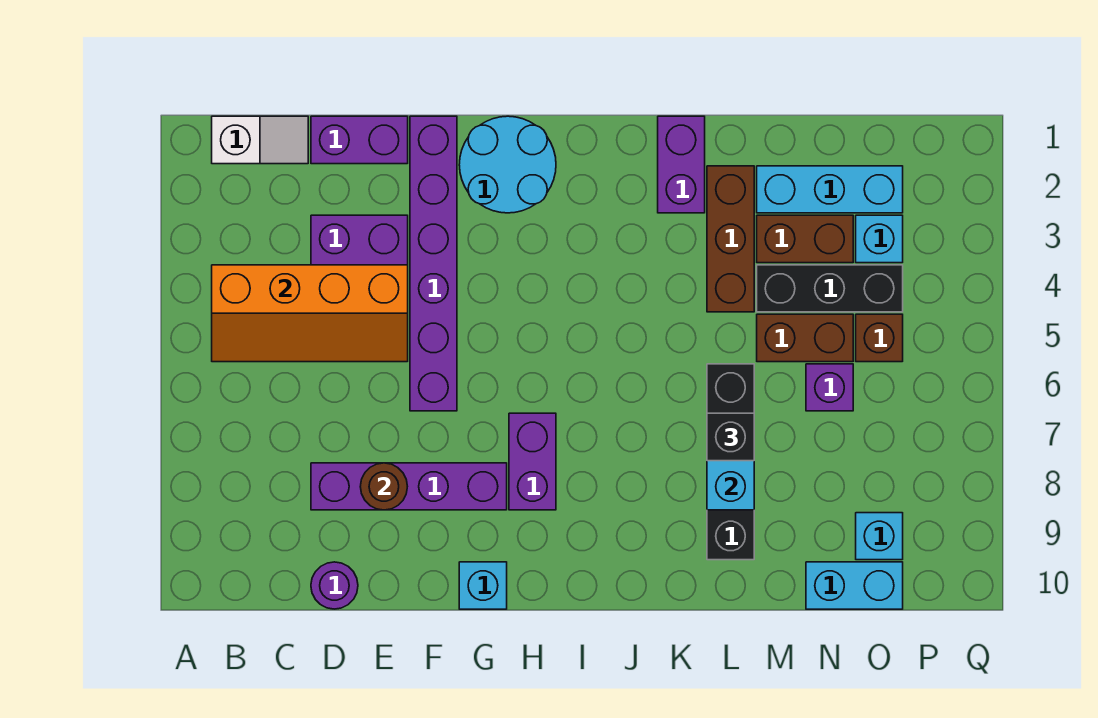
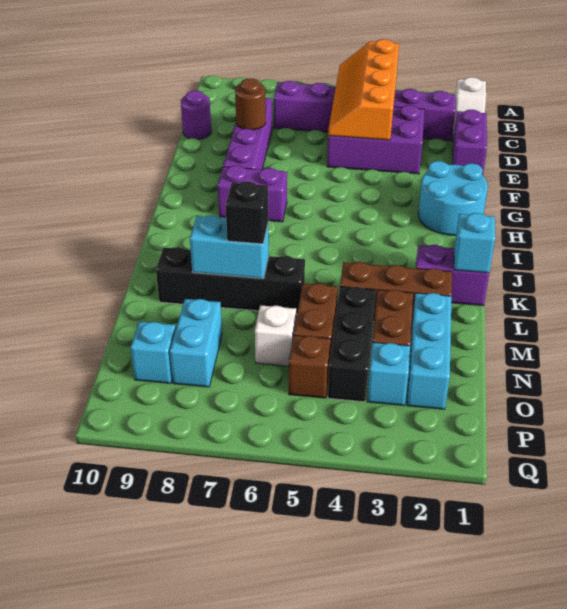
purple brick F1:F6 level 1 -> purple brick C2:C7 level 1
cyan brick G10 level 1 -> cyan brick K1 level 2
purple brick N6 level 1 -> white brick N6 level 1
cyan brick N10:O10 level 1 -> cyan brick N8:O8 level 1

